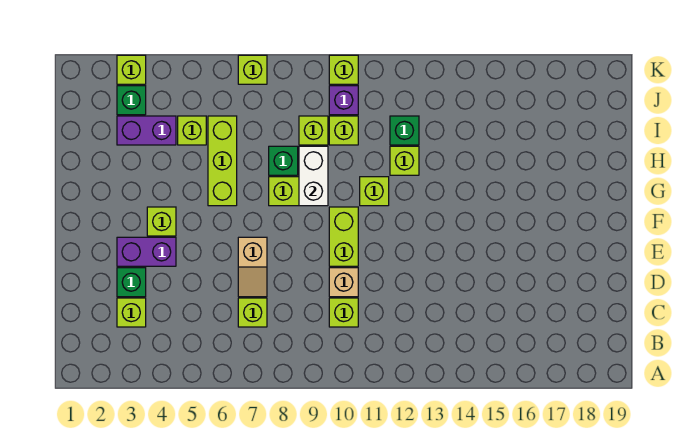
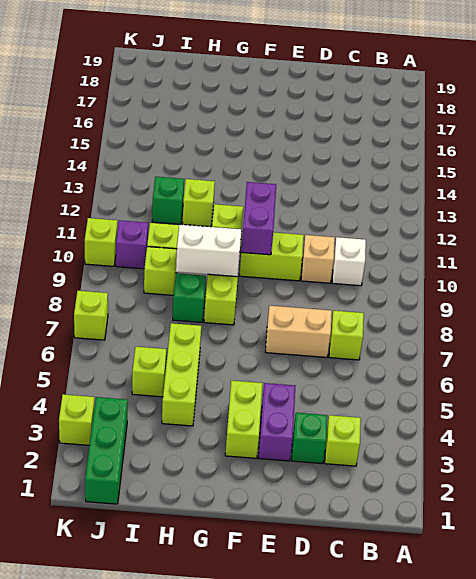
lime brick C10 level 1 -> white brick C10 level 1
tan slope D7:E7 level 1 top E -> tan brick D7:E7 level 1
lime brick F4 level 1 -> lime brick F3:F4 level 1
lime brick G6:I6 level 1 -> lime brick H4:H6 level 1
purple brick I3:I4 level 1 -> purple brick F10:F11 level 2
green brick J3 level 1 -> green brick J1:J3 level 1

